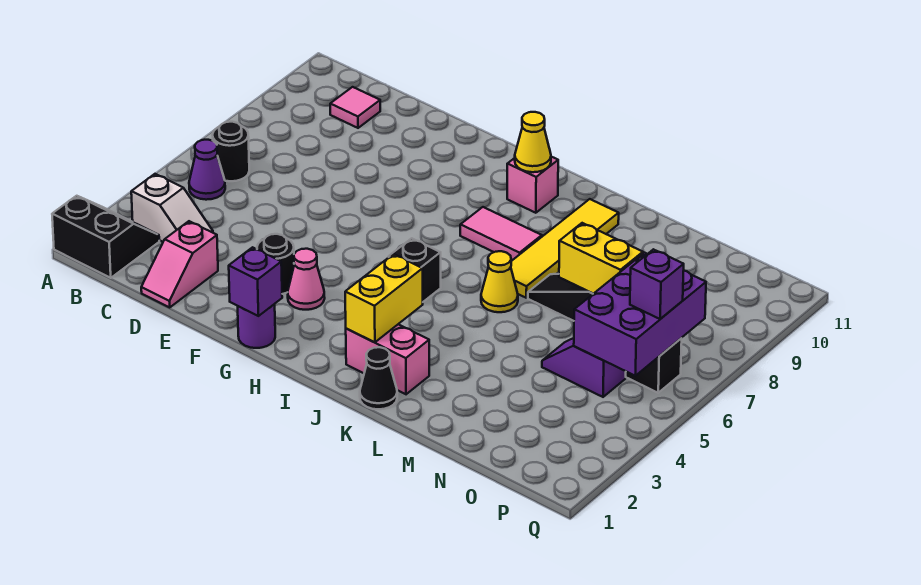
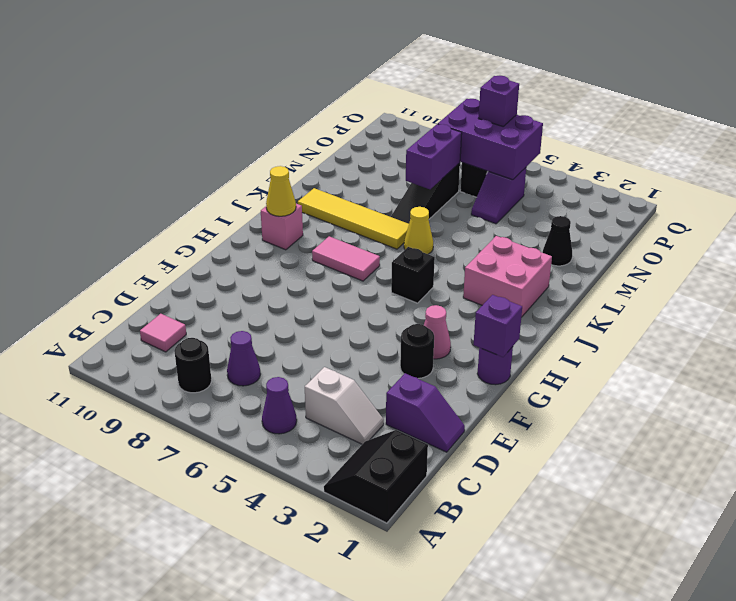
white slope B3:C3 level 1 top B -> white slope C3:C4 level 1 top 4
black round brick B6 level 1 -> black round brick B8 level 1
none -> purple cone C7 level 1
pink slope D1:D2 level 1 top 2 -> purple slope D1:D2 level 1 top 2
pink tile I8:J8 level 1 -> pink tile I7:I8 level 1
pink brick J2:K2 level 1 -> pink brick J2:K3 level 1
yellow brick J2:J3 level 2 -> none
black cone K1 level 1 -> black cone M2 level 1
yellow brick M7:N7 level 2 -> purple brick M7:N7 level 2

